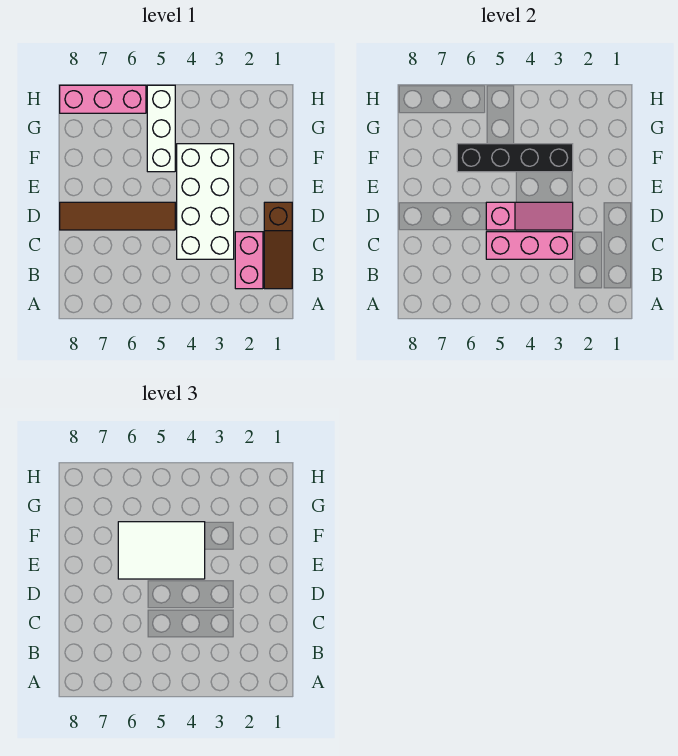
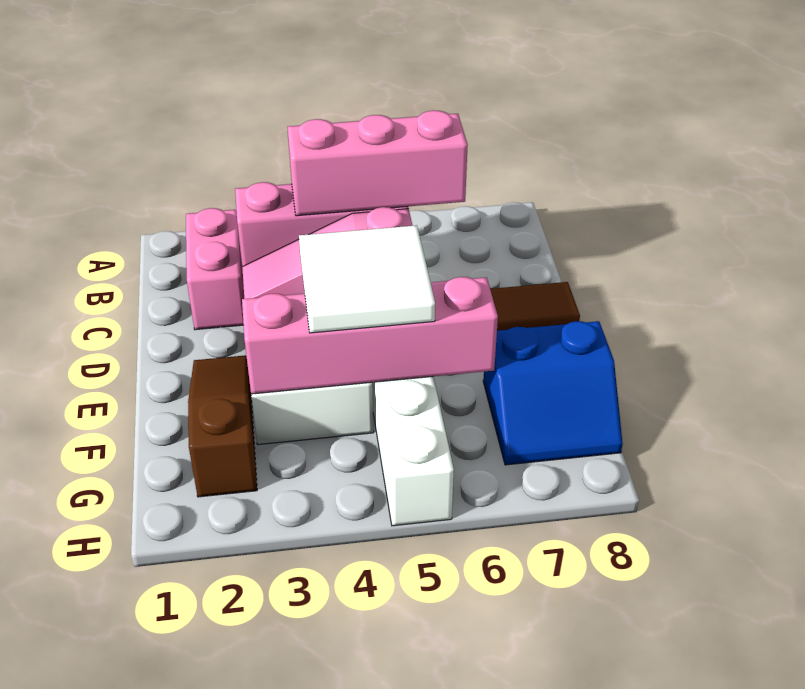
brown slope B1:D1 level 1 top D -> brown slope E2:G2 level 1 top G
white tile E4:F6 level 3 -> white tile E4:F5 level 3
black brick F3:F6 level 2 -> pink brick F3:F6 level 2
none -> blue slope F7:G8 level 1 top F
pink brick H6:H8 level 1 -> pink brick C4:C6 level 3

